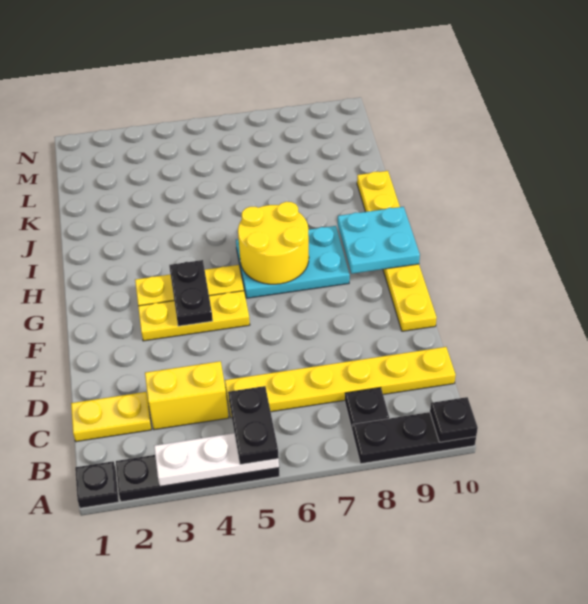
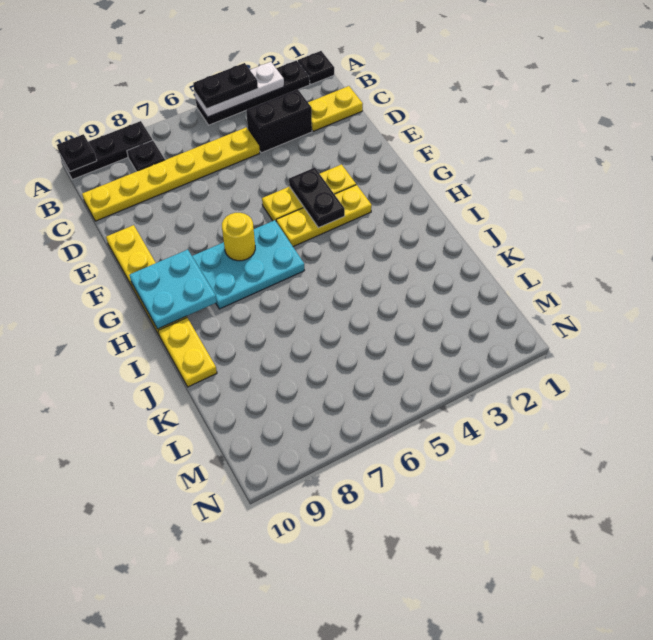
black plate A5:B5 level 3 -> black plate A4:A5 level 3
yellow brick C3:C4 level 1 -> black brick C3:C4 level 1
yellow round brick G6:H7 level 2 -> yellow round brick G7 level 2

